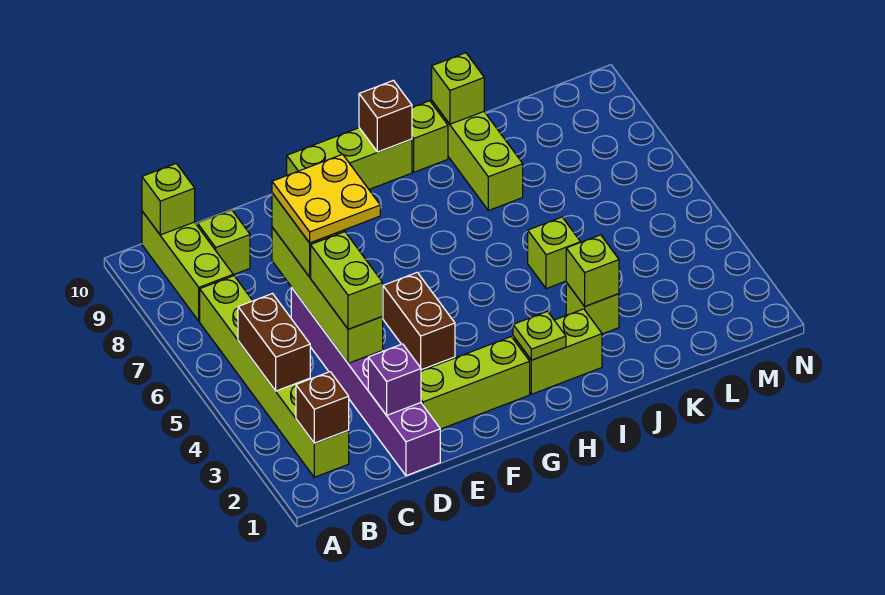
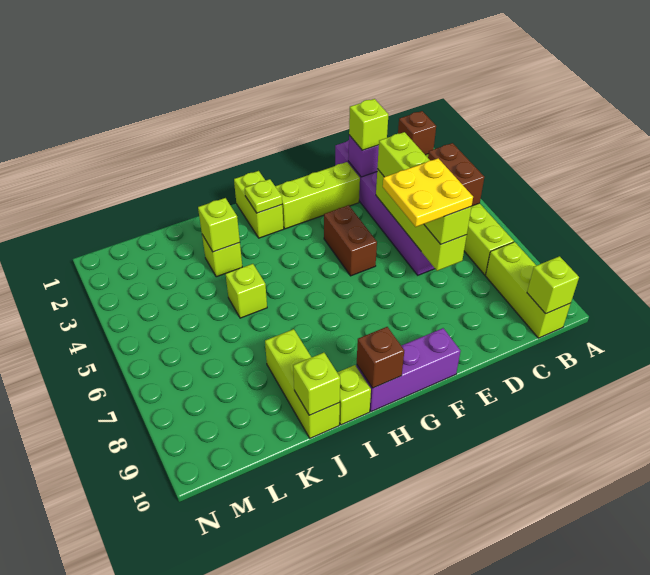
lime brick C9 level 1 -> lime brick D2 level 3
lime brick F10:H10 level 1 -> purple brick F10:H10 level 1
lime brick H2:I2 level 1 -> lime brick H1:H2 level 1

